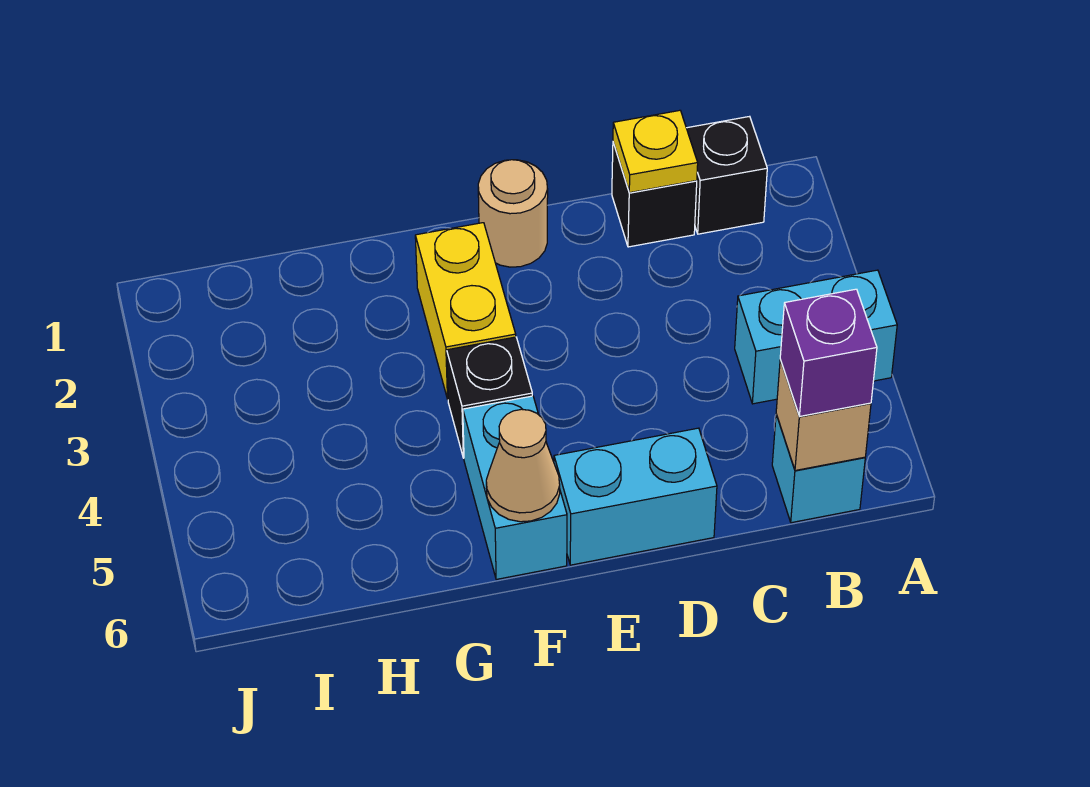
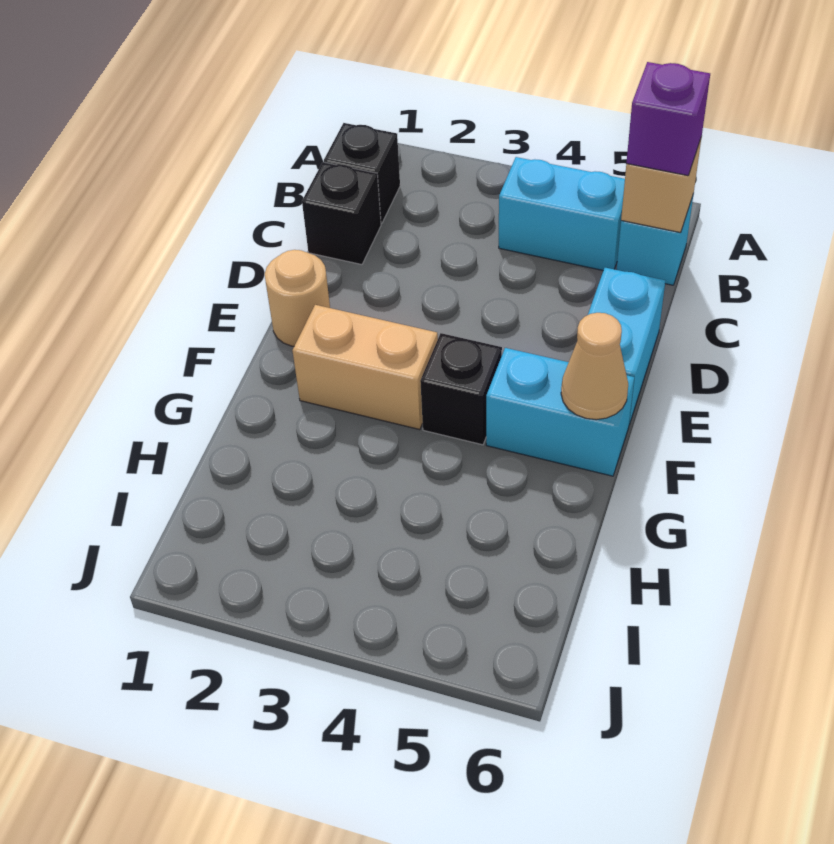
cyan brick A4:B4 level 1 -> cyan brick B4:B5 level 1
yellow plate C1 level 2 -> none
yellow brick F2:F3 level 1 -> tan brick F2:F3 level 1

